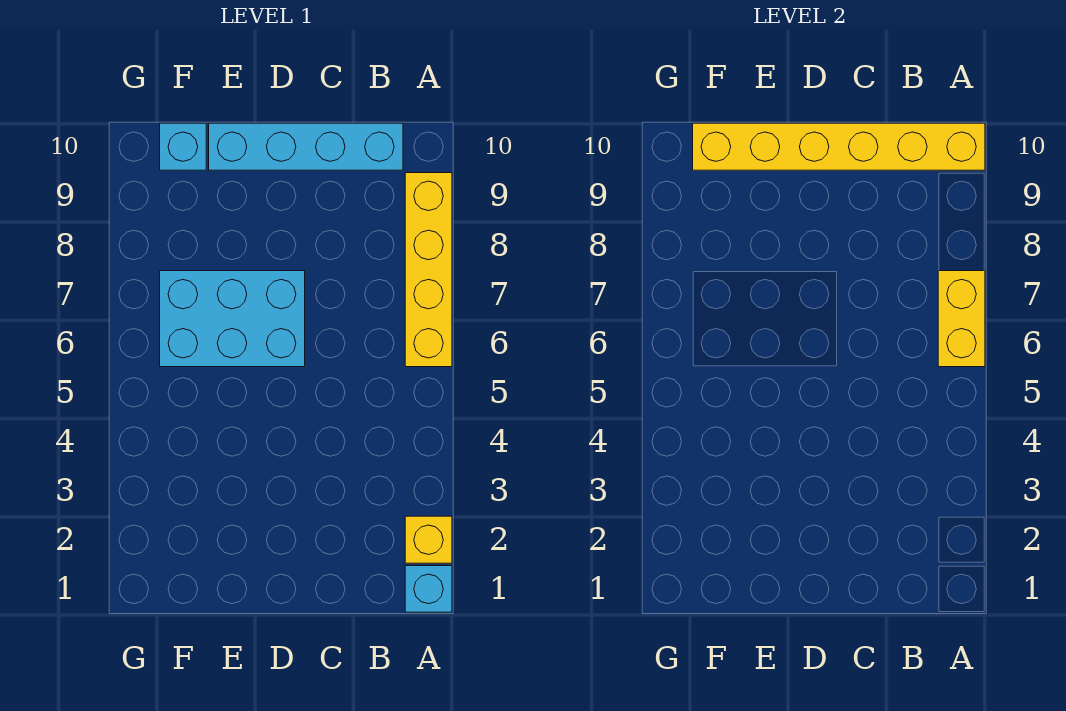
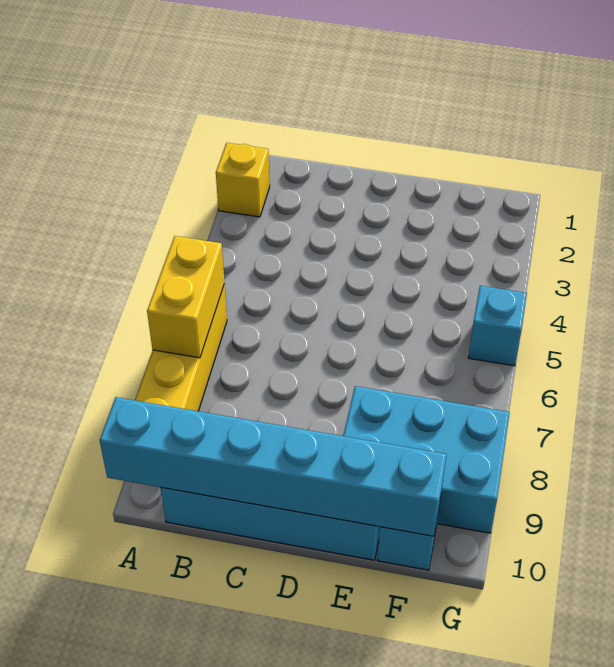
cyan brick A1 level 1 -> cyan brick G5 level 1
yellow brick A10:F10 level 2 -> cyan brick A10:F10 level 2
cyan brick D6:F7 level 1 -> cyan brick E8:G9 level 1

